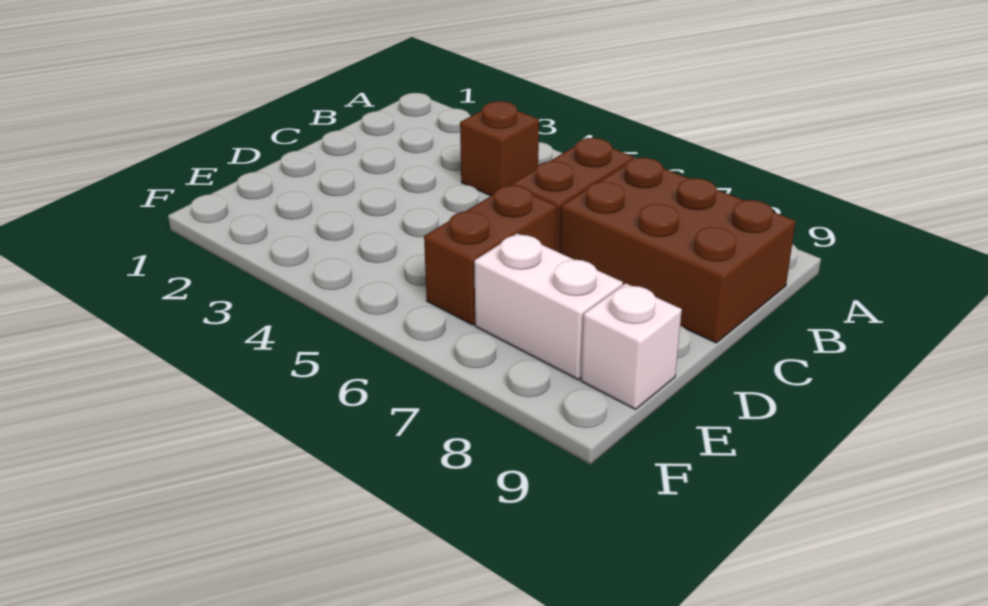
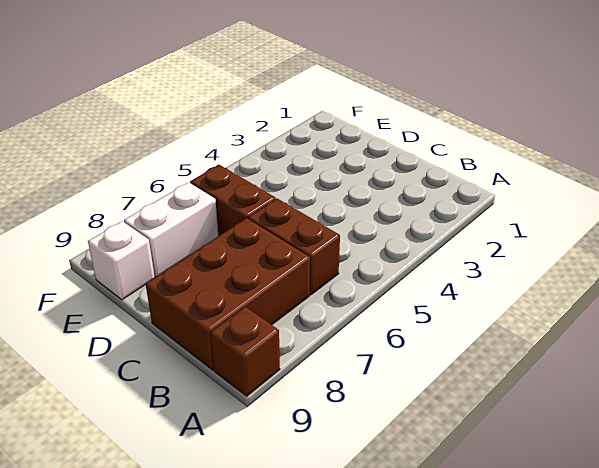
brown brick B4 level 1 -> brown brick A9 level 1

